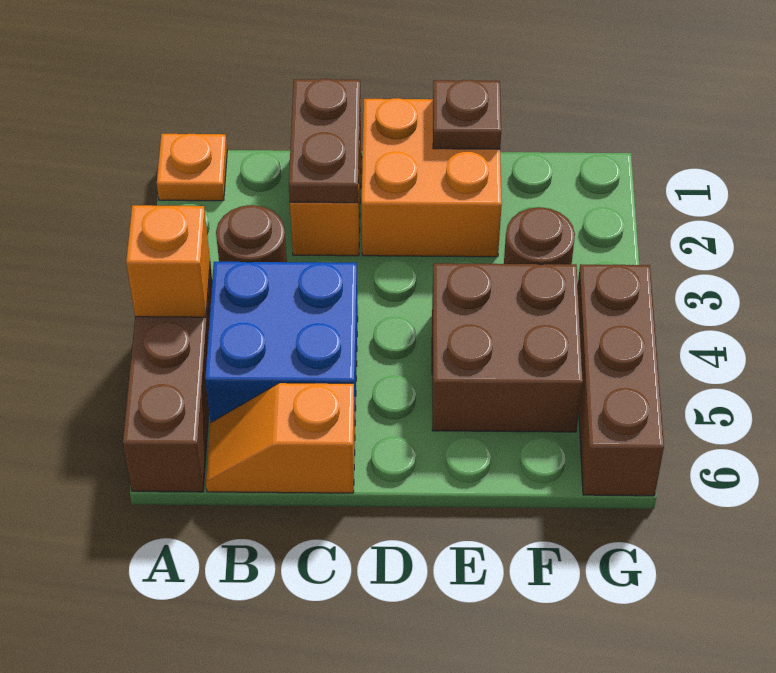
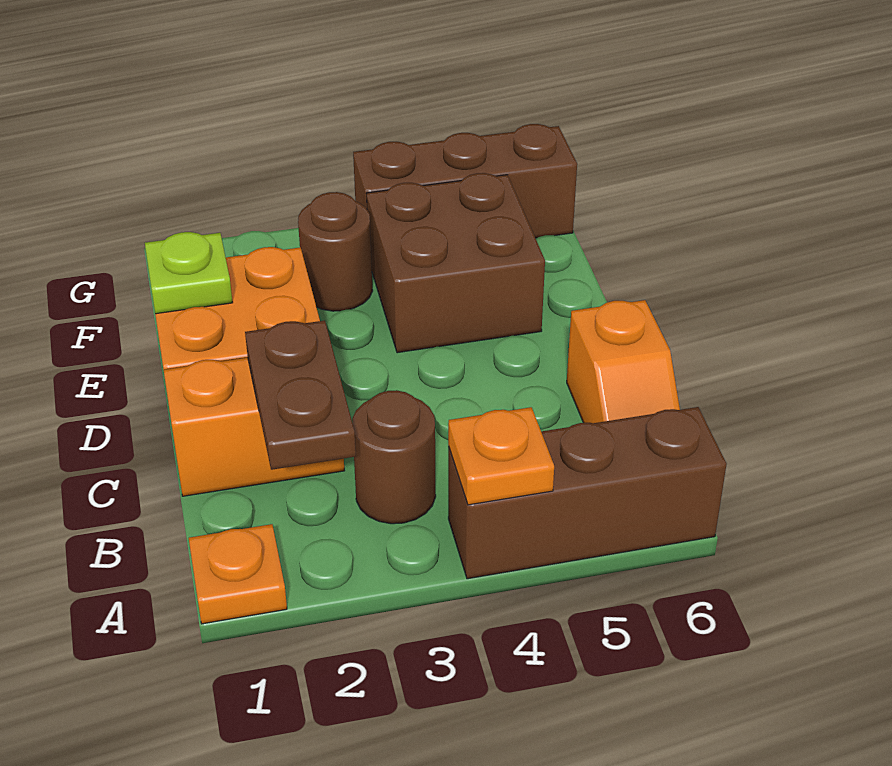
orange brick A4 level 2 -> orange plate A4 level 2
blue brick B4:C5 level 1 -> none
brown plate C1:C2 level 2 -> brown plate B2:C2 level 2
brown plate E1 level 2 -> lime plate E1 level 2

